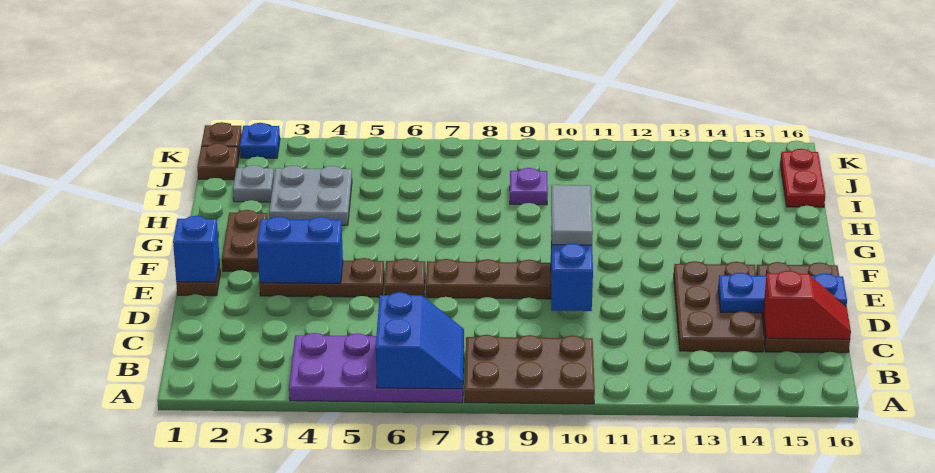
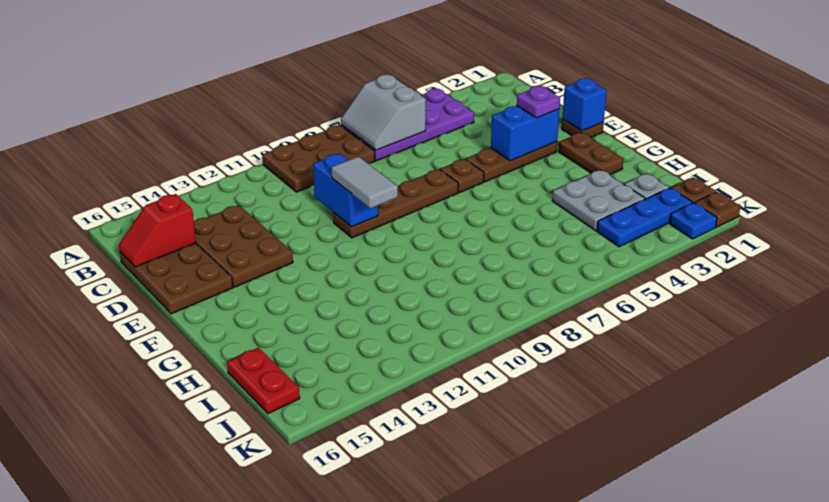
blue slope A6:B7 level 2 top 6 -> grey slope A6:B7 level 2 top 6
blue plate D14:D16 level 2 -> blue plate J2:J4 level 1
purple plate I9 level 1 -> purple plate E3 level 3

